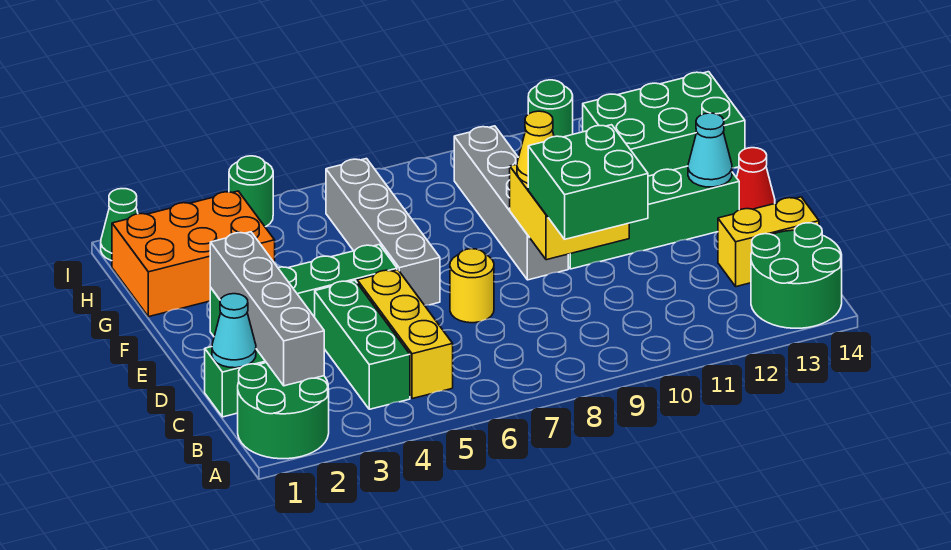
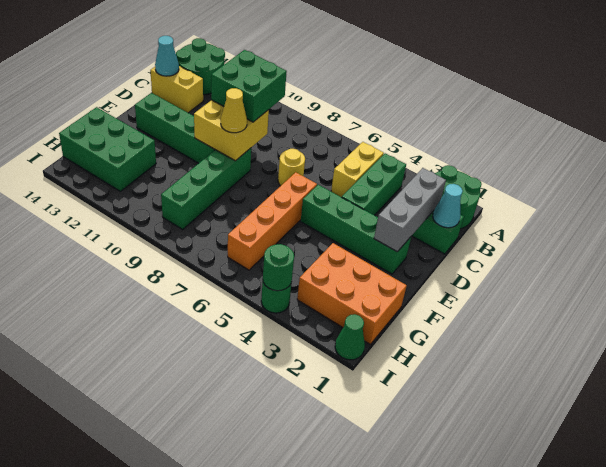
grey brick B2:E2 level 2 -> grey brick C2:E2 level 2
yellow brick B5:D5 level 1 -> yellow brick B5:C5 level 1
grey brick E6:H6 level 1 -> orange brick E6:H6 level 1
grey brick E9:H9 level 1 -> green brick E9:H9 level 1
cyan cone E13 level 2 -> cyan cone C14 level 2
red cone E14 level 1 -> none
green round brick I11 level 1 -> green round brick I4 level 2

